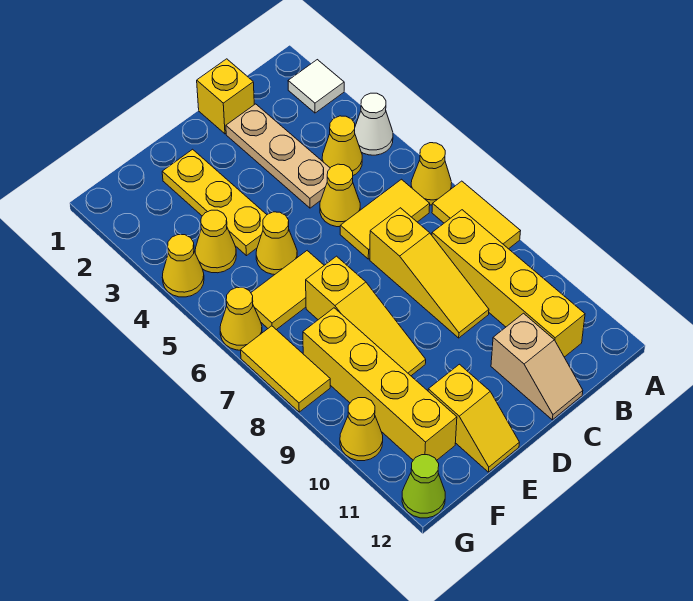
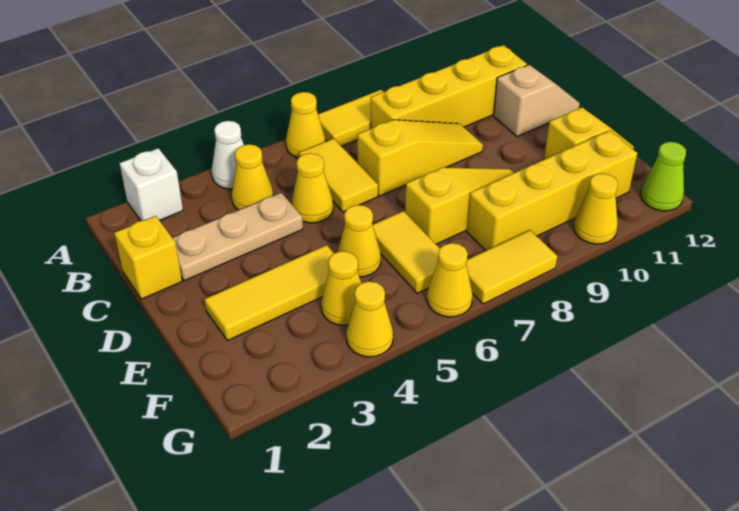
white tile A2 level 1 -> white brick A2 level 1
yellow plate E2:E4 level 1 -> yellow tile E2:E4 level 1

